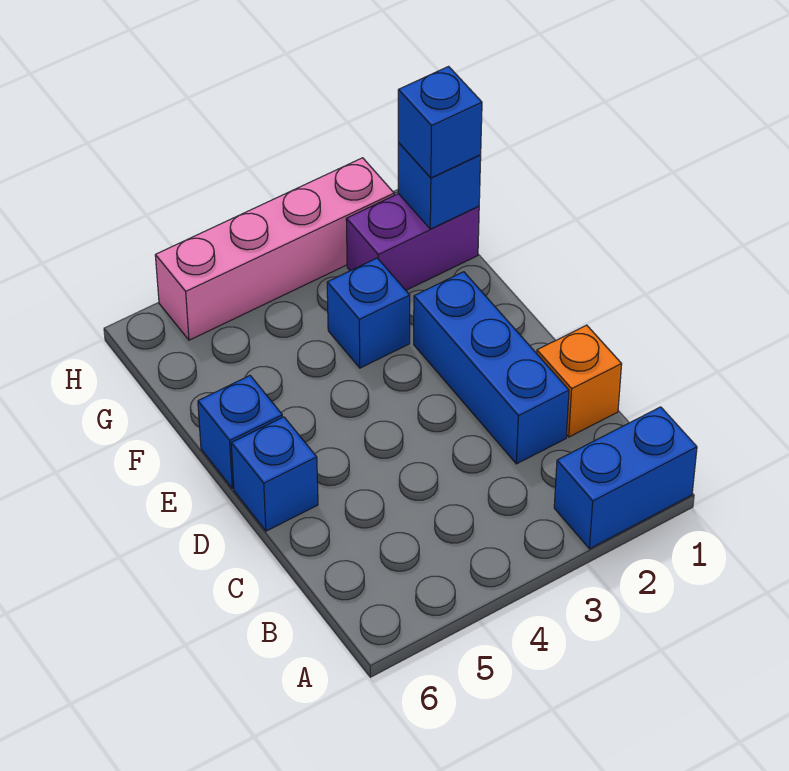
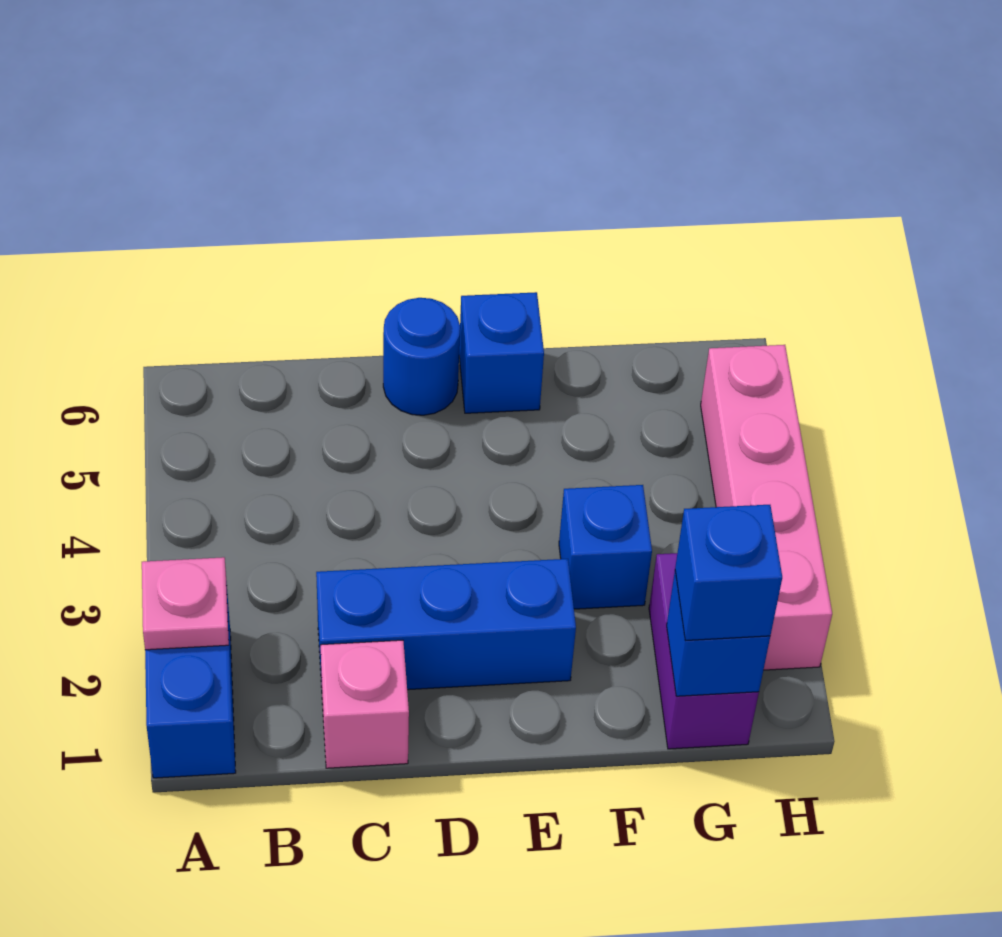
none -> pink plate A2 level 2
orange brick C1 level 1 -> pink brick C1 level 1
blue brick D6 level 1 -> blue round brick D6 level 1

